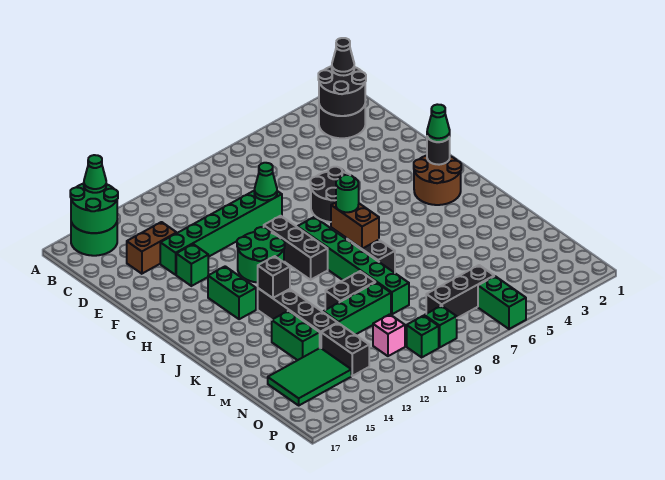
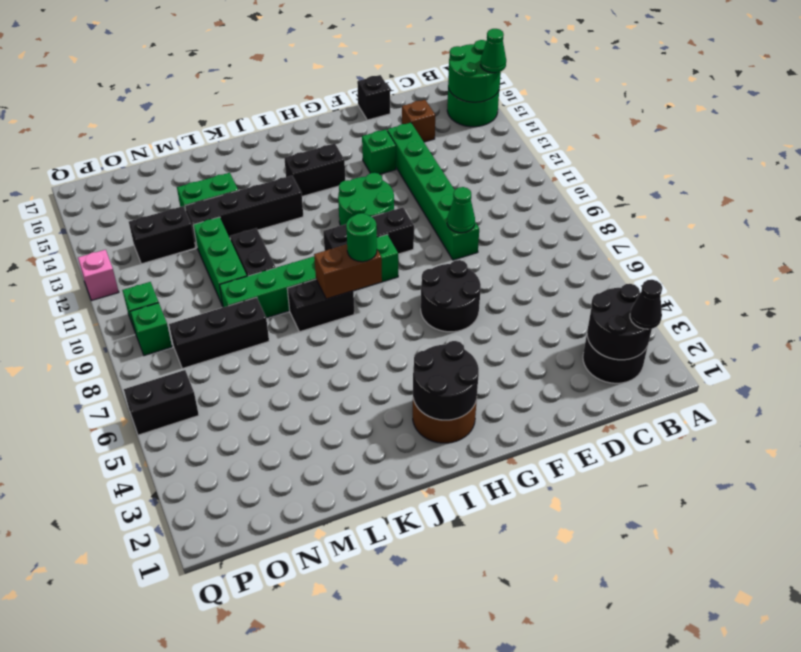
brown brick D14:D15 level 1 -> brown brick D15 level 1
black round brick H2 level 2 -> black round brick H2:I3 level 2
green cone H2 level 3 -> none
green brick H14:I14 level 1 -> black brick H14:I14 level 1
black brick J13 level 2 -> black brick E17 level 1
green tile N14:O16 level 1 -> none
black brick O6:O8 level 1 -> black brick M8:O8 level 1
pink brick O11 level 1 -> pink brick Q12 level 1
green brick P6:Q6 level 1 -> black brick P6:Q6 level 1

